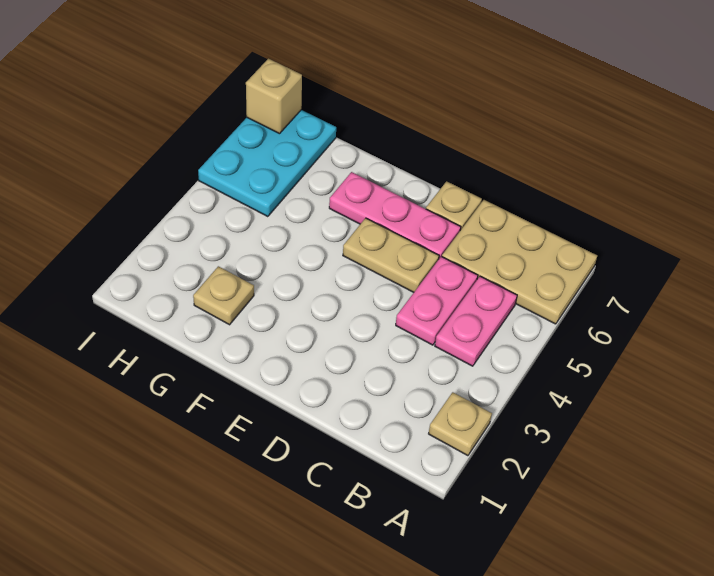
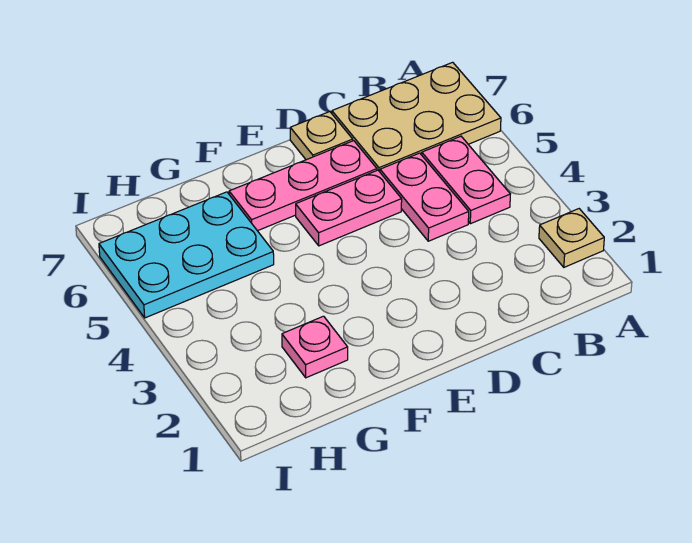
tan plate D5:E5 level 1 -> pink plate D5:E5 level 1
tan plate G2 level 1 -> pink plate G2 level 1
cyan plate H5:I7 level 1 -> cyan plate G5:I6 level 1
tan brick I7 level 2 -> none

